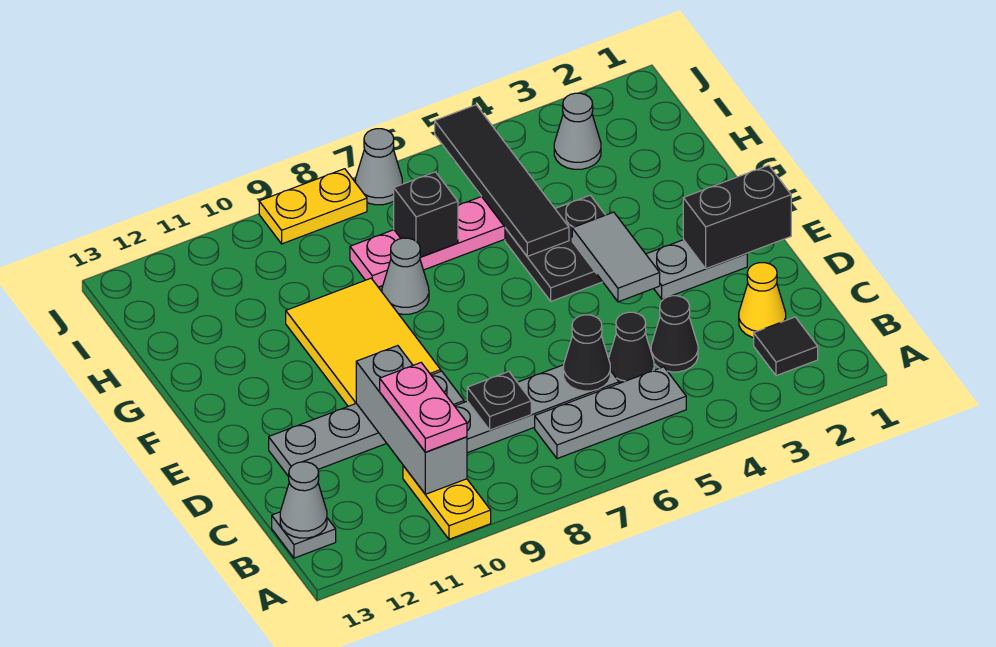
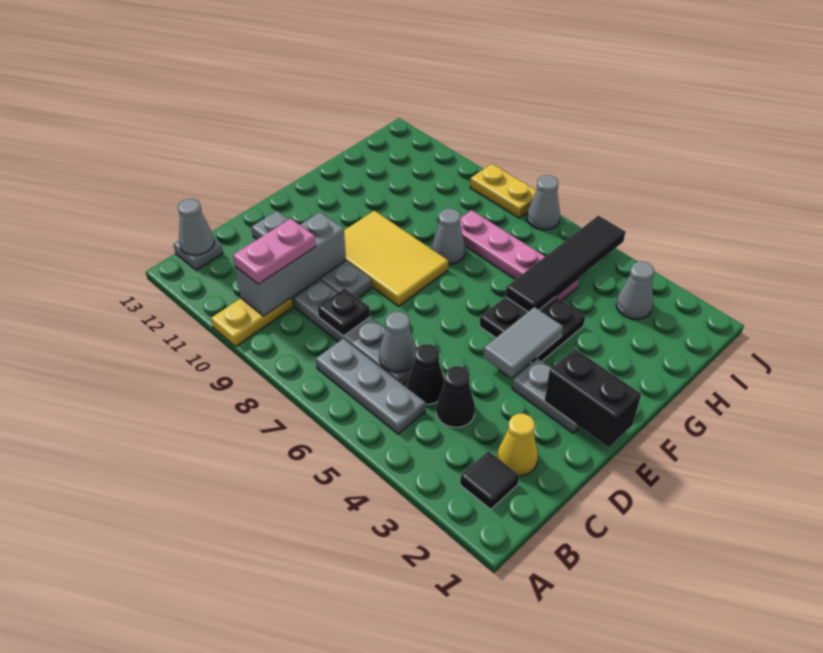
black cone C6 level 2 -> grey cone C6 level 2
yellow tile E9:G10 level 1 -> yellow tile E8:F10 level 1
black brick H7 level 2 -> none

